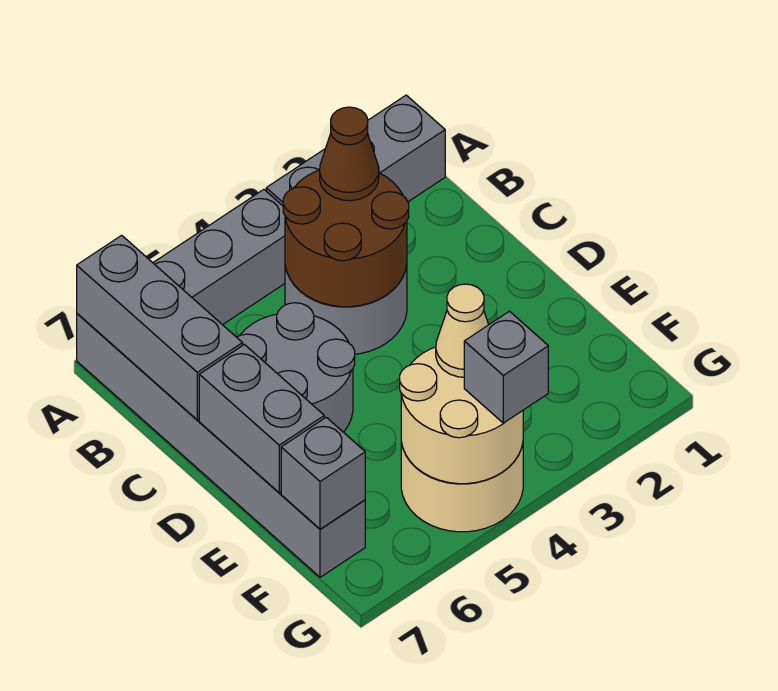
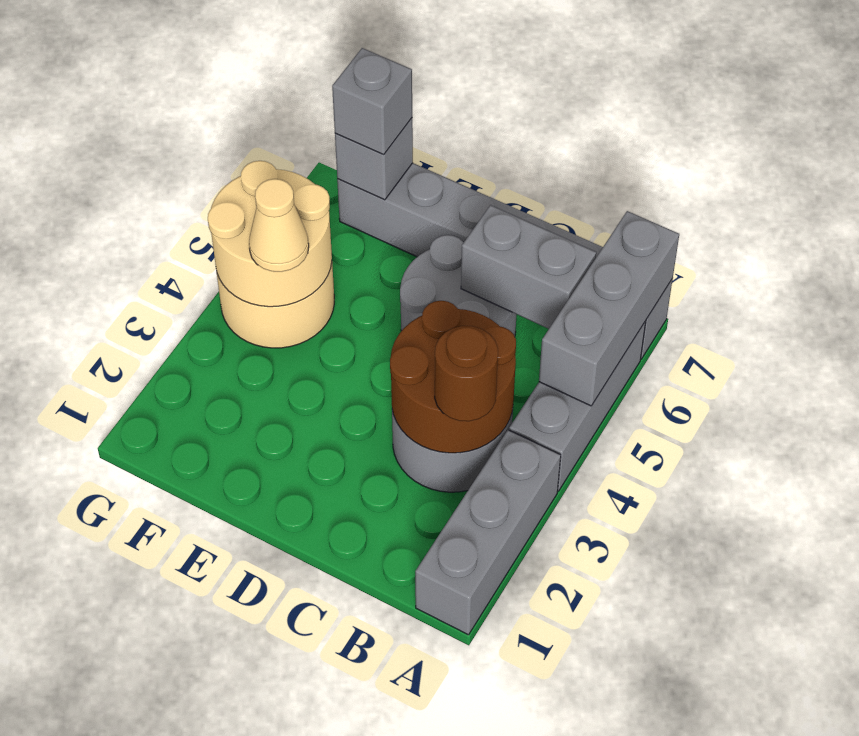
grey brick A7:C7 level 2 -> grey brick A5:A7 level 2
brown cone B3 level 3 -> brown round brick B3 level 3
grey brick D7:E7 level 2 -> grey brick B6:C6 level 2
grey brick G4 level 3 -> grey brick F7 level 3

